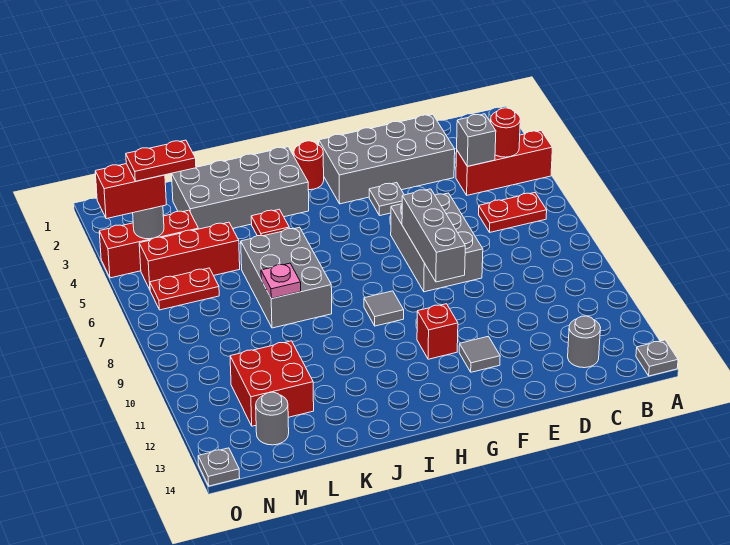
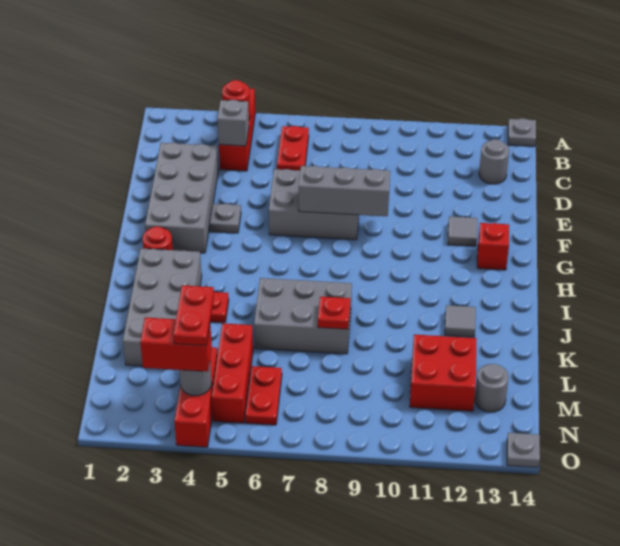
red brick G11 level 1 -> red brick G13 level 1
grey tile H9 level 1 -> grey tile J12 level 1
pink plate K8 level 2 -> red plate K8 level 2
red brick N4:O4 level 3 -> red brick N3:N4 level 3

